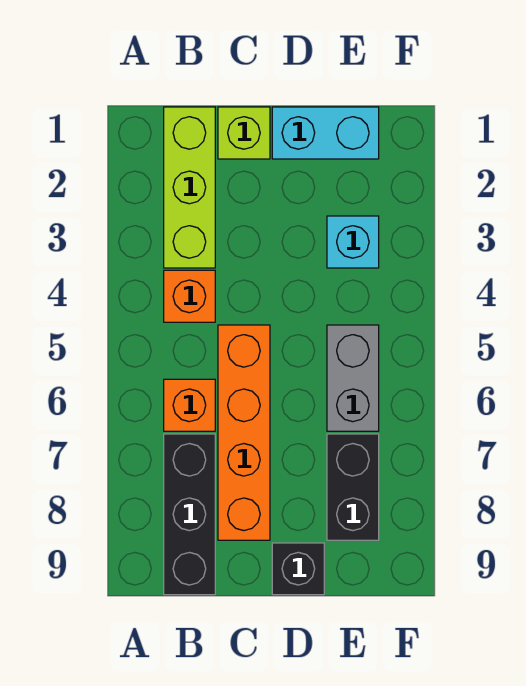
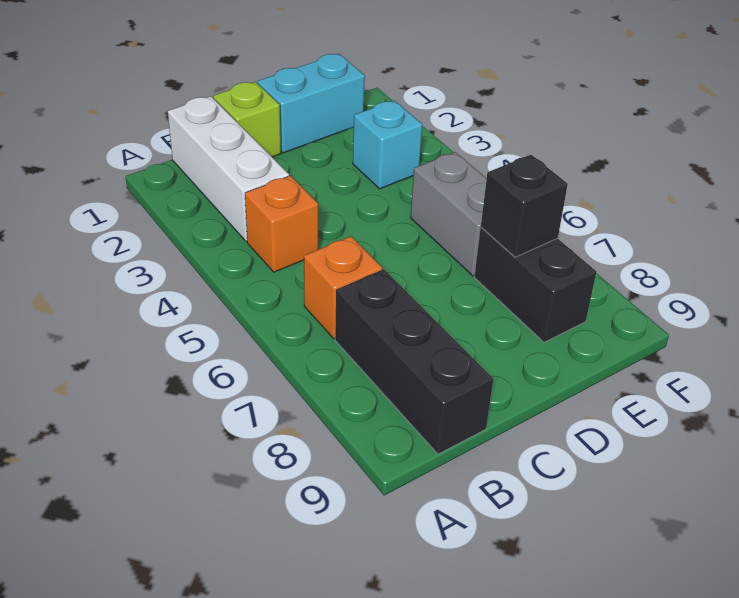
lime brick B1:B3 level 1 -> white brick B1:B3 level 1
orange brick C5:C8 level 1 -> none
black brick D9 level 1 -> black brick E7 level 2

